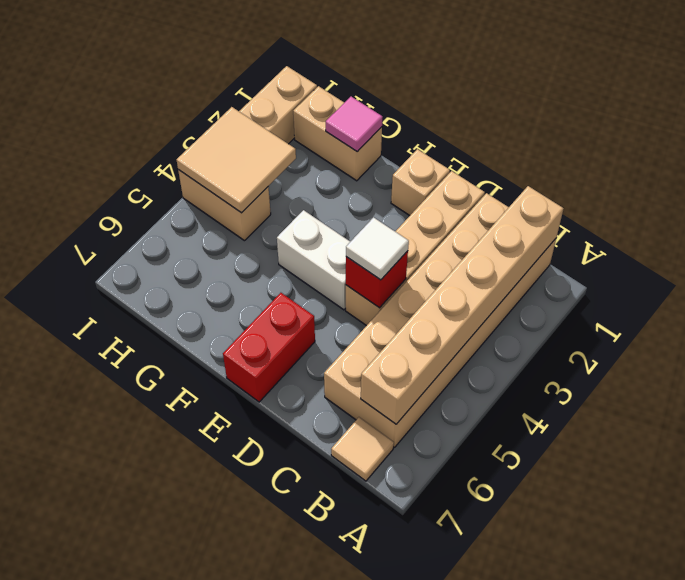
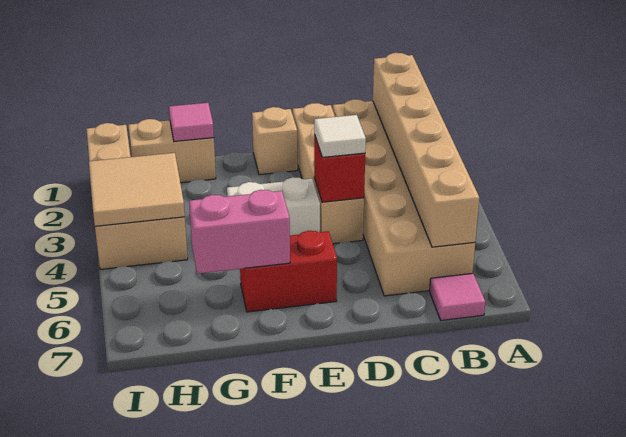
tan tile B7 level 1 -> pink tile B7 level 1
red brick E6:E7 level 1 -> red brick E6:F6 level 1
none -> pink brick F6:G6 level 2

